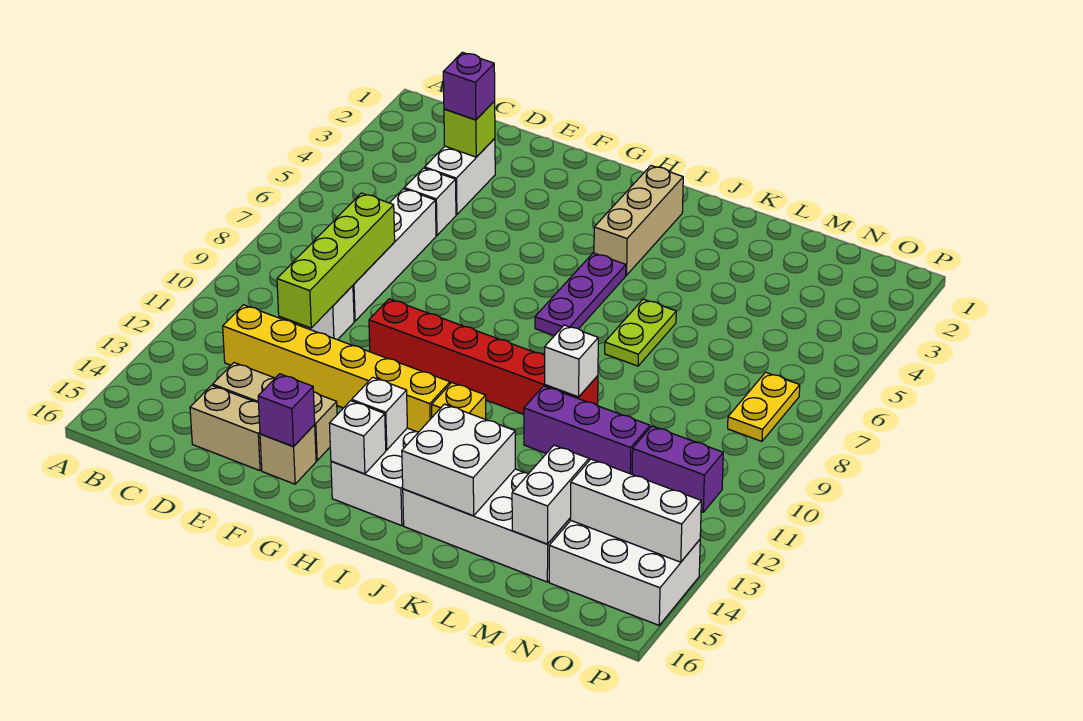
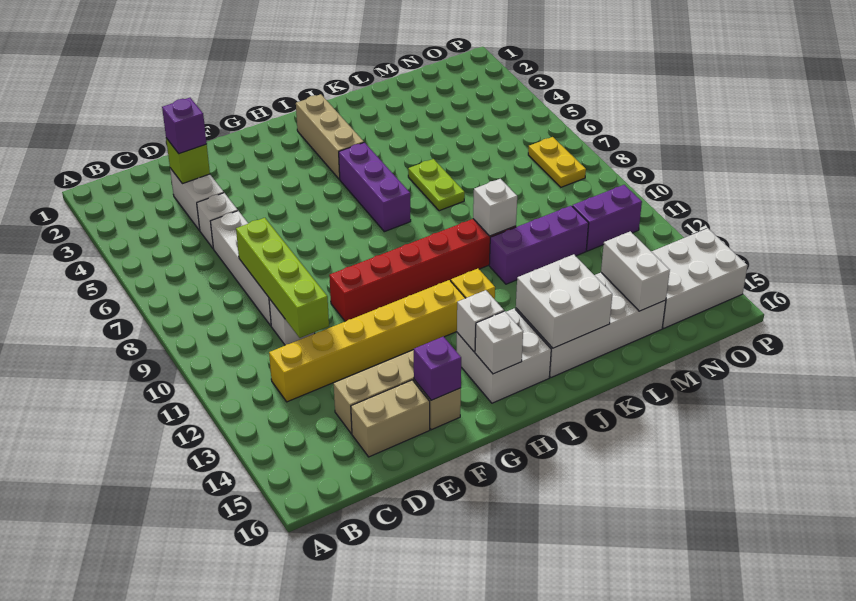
purple plate I5:I7 level 1 -> purple brick I5:I7 level 1
white brick N14:P14 level 2 -> none

